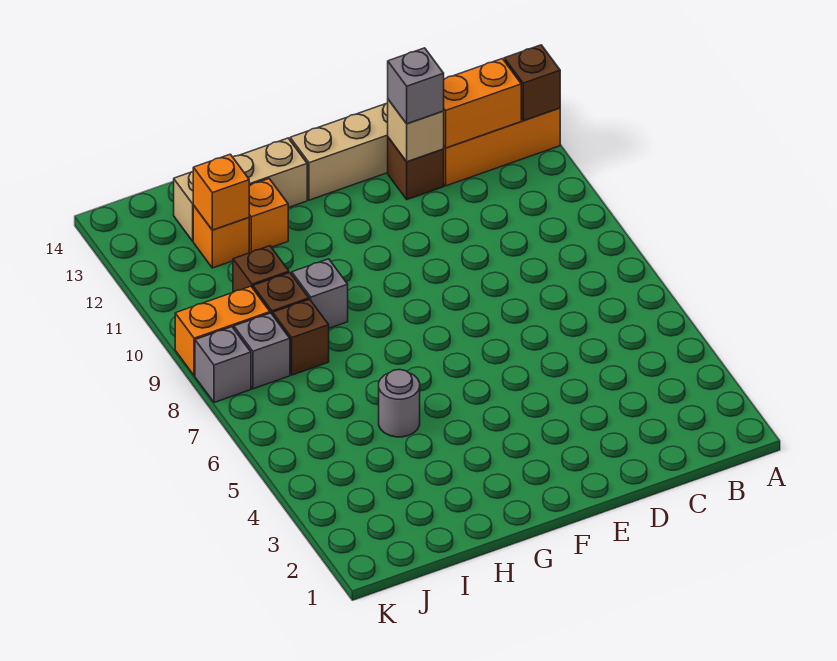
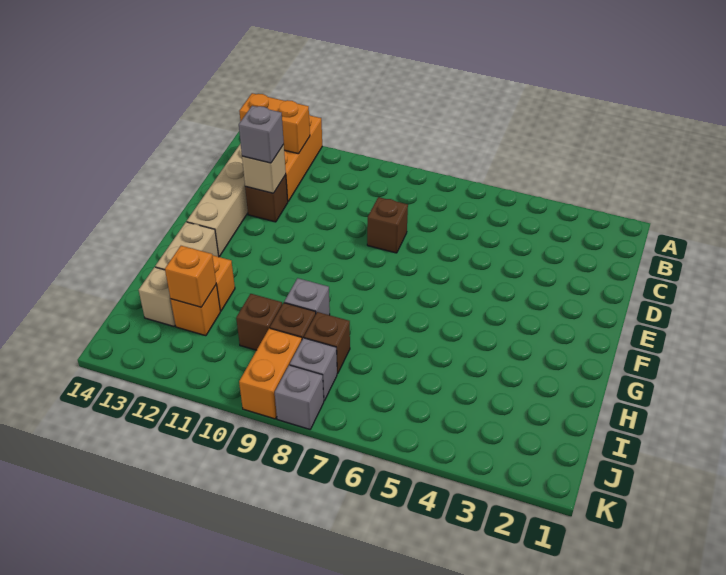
brown brick A12 level 2 -> brown brick D8 level 1
orange brick B12:C12 level 2 -> orange brick B12:B13 level 2
grey round brick H5 level 1 -> none

